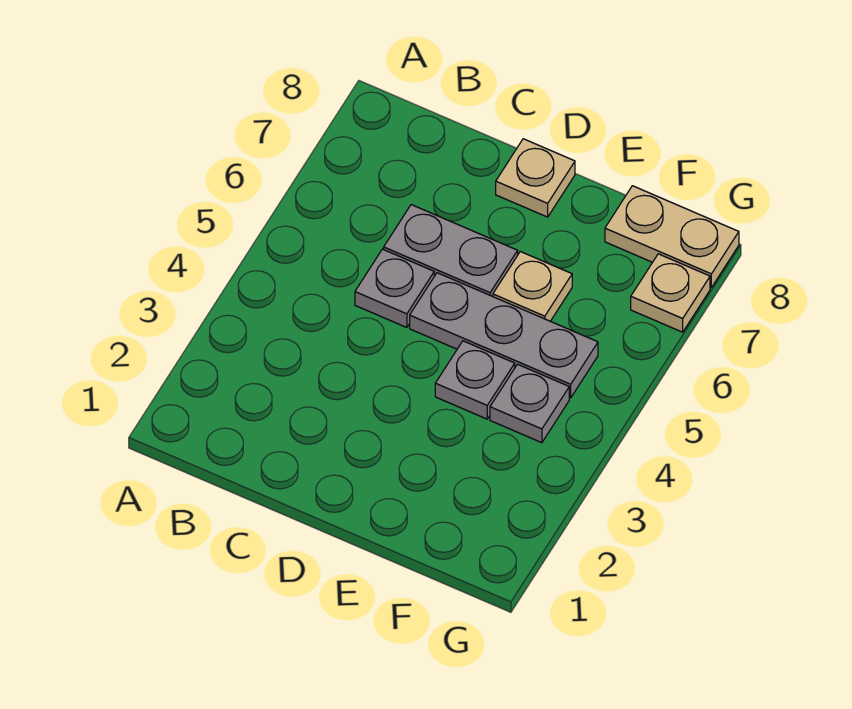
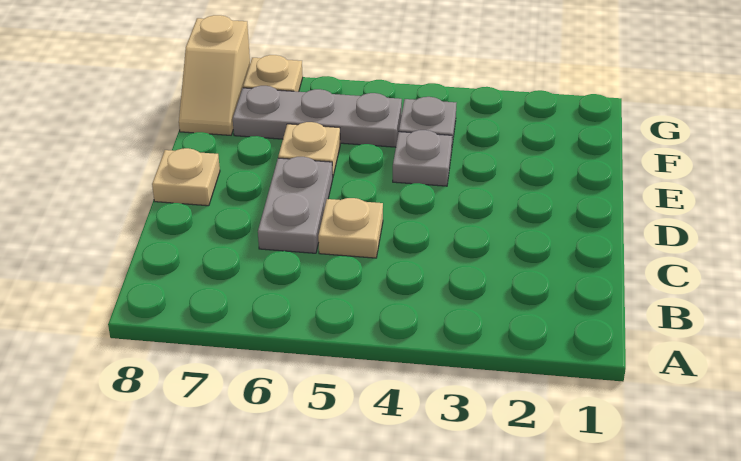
grey plate C5 level 1 -> tan plate C5 level 1
grey plate D5:F5 level 1 -> grey plate F5:F7 level 1
tan plate F8:G8 level 1 -> tan slope F8:G8 level 1 top G

